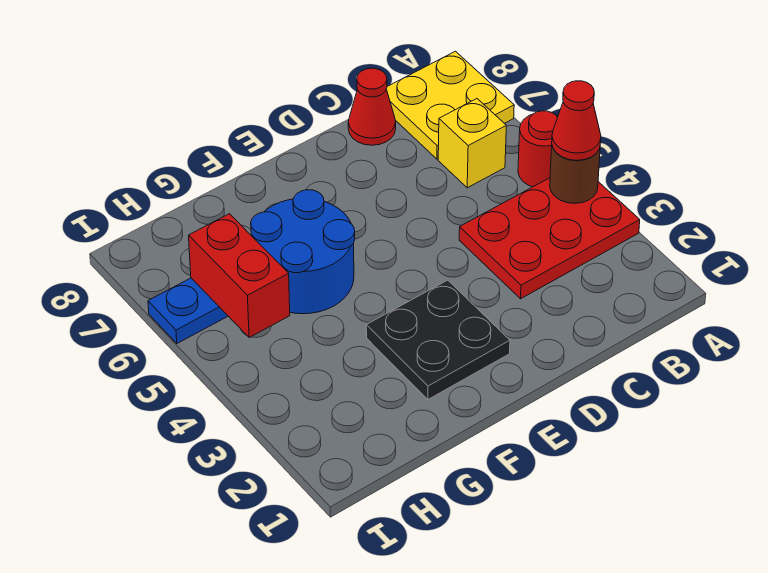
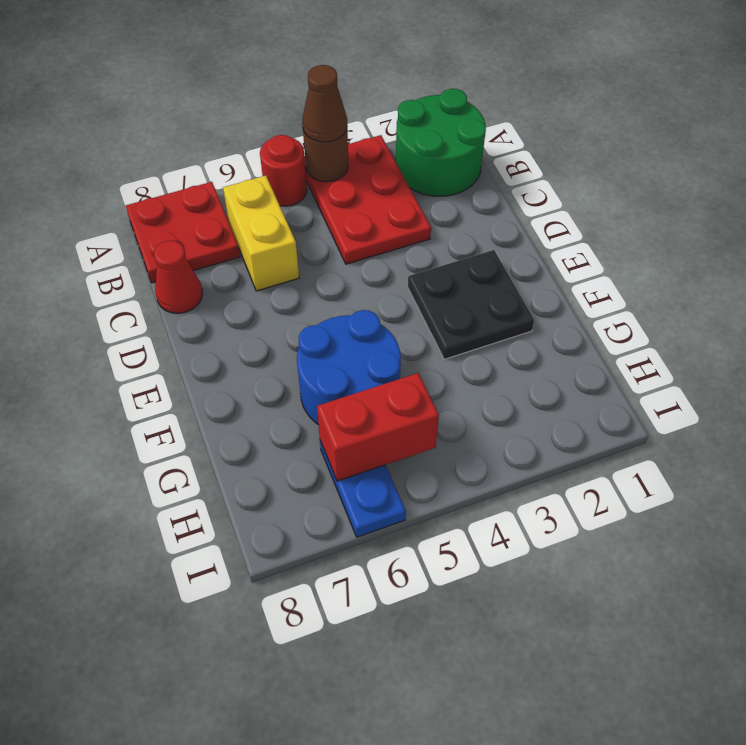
none -> green round brick A1:B2 level 1
red cone A4 level 3 -> brown cone A4 level 3
yellow plate A7:B8 level 1 -> red plate A7:B8 level 1
yellow brick B6 level 1 -> yellow brick B6:C6 level 1

